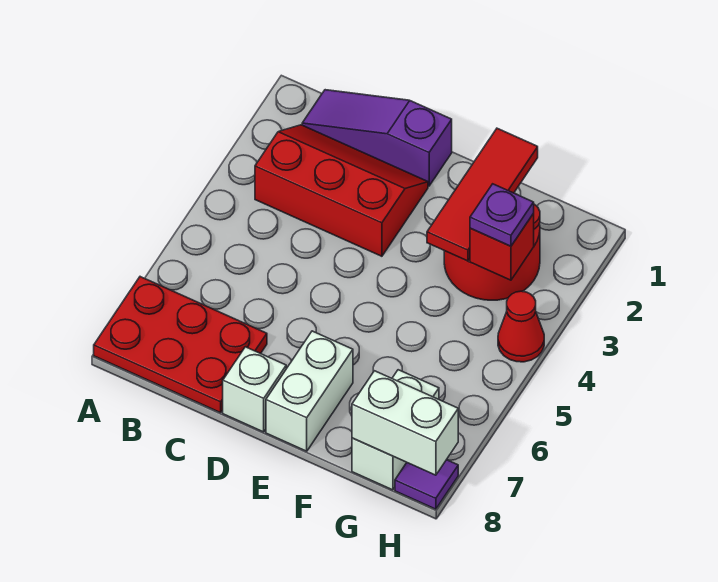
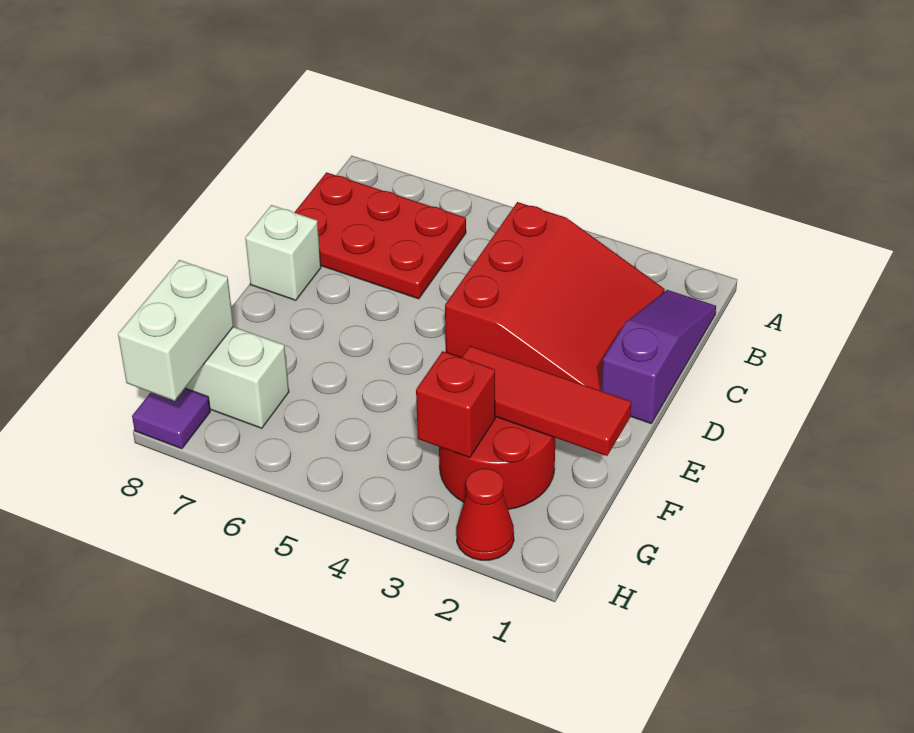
red plate A7:C8 level 1 -> red plate B6:C8 level 1
red slope B2:D3 level 1 top 3 -> red slope B2:D4 level 1 top 4
white brick E7:E8 level 1 -> none
purple plate G3 level 3 -> none
red cone H4 level 1 -> red cone H2 level 1

